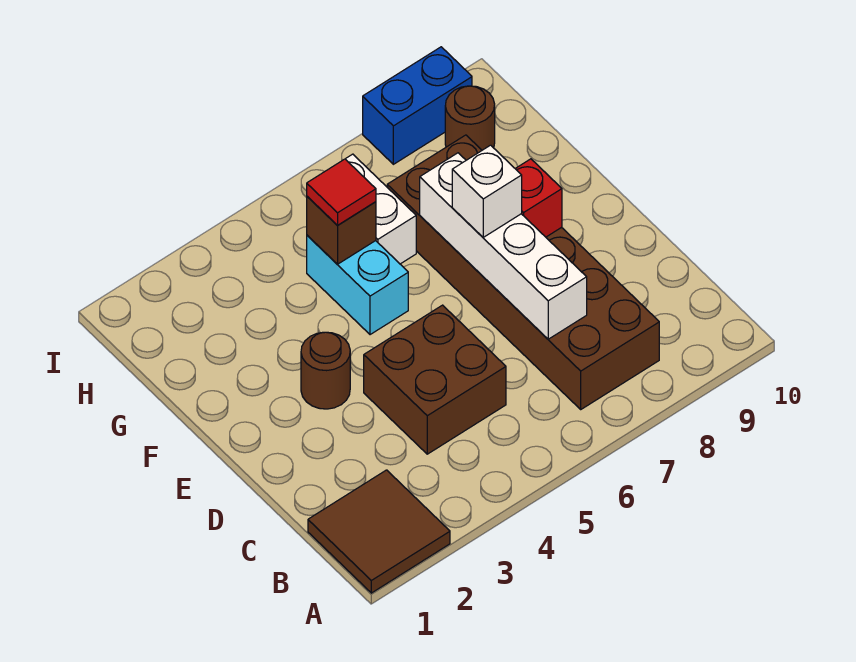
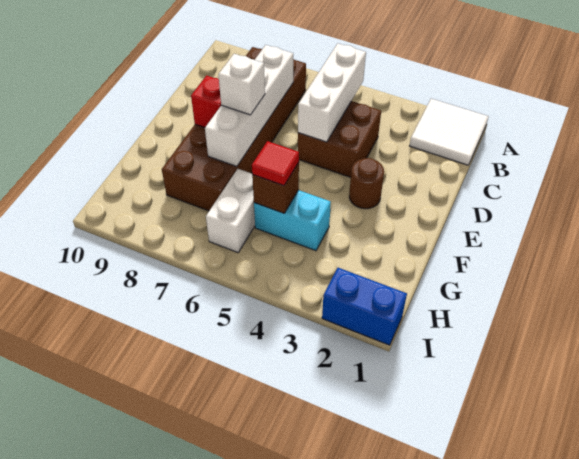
brown tile A1:B2 level 1 -> white tile A1:B2 level 1
none -> white brick B5:D5 level 2
cyan brick F5:G5 level 1 -> cyan brick G4:G5 level 1
brown round brick H9 level 1 -> none
blue brick I8:I9 level 1 -> blue brick I1:I2 level 1

